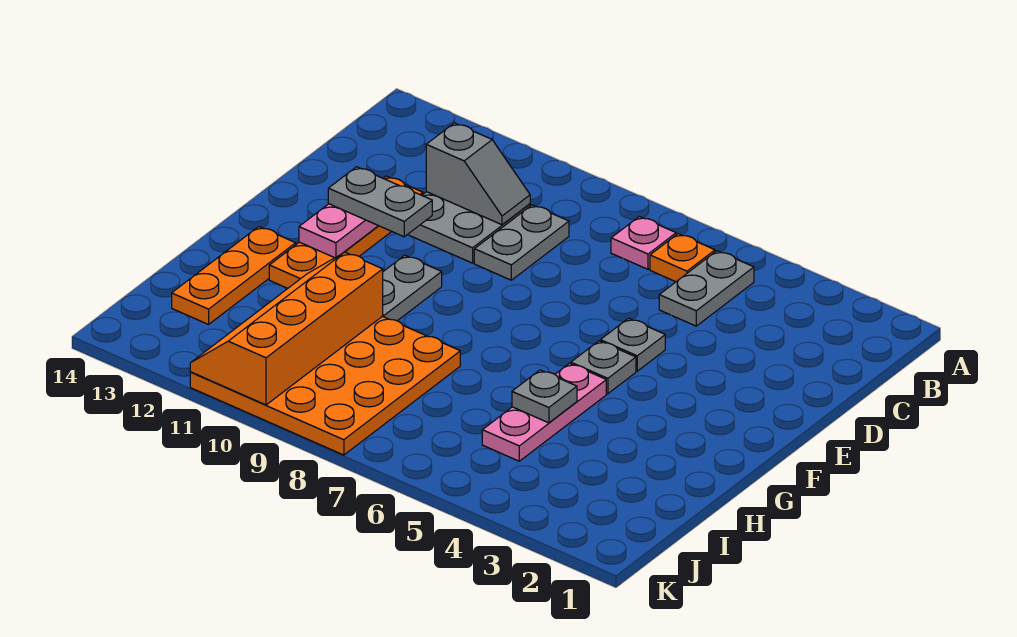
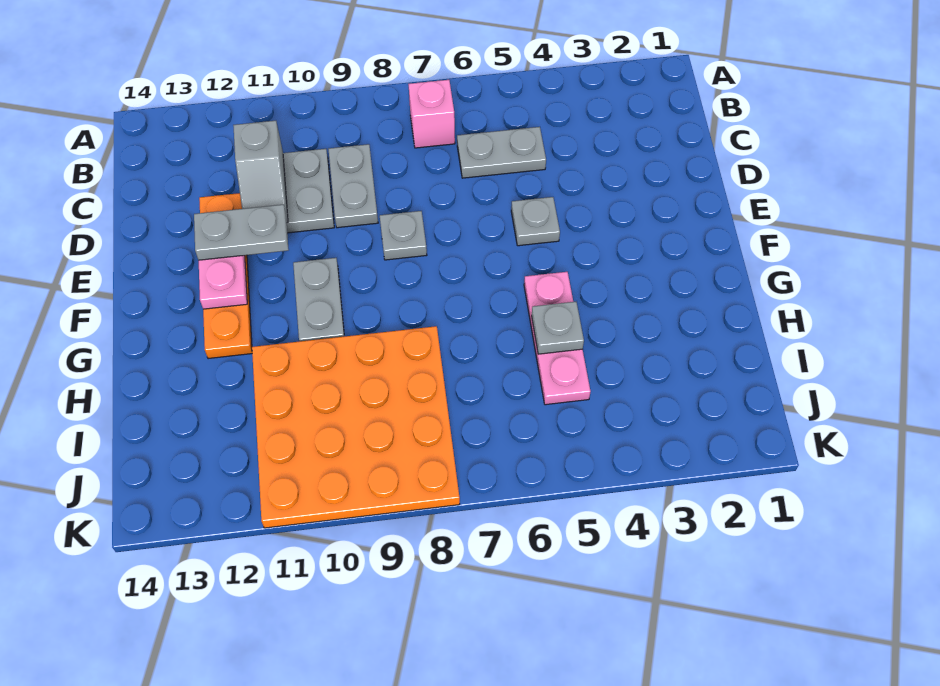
grey plate B5:C5 level 1 -> grey plate C5:C6 level 1
orange plate B6 level 1 -> none
pink plate B7 level 1 -> pink brick B7 level 1
grey slope C10:C11 level 2 top 11 -> grey slope C11:D11 level 2 top C
grey plate F5 level 1 -> grey plate E8 level 1
orange plate G13:I13 level 1 -> none
orange slope H10:K11 level 2 top 10 -> none

